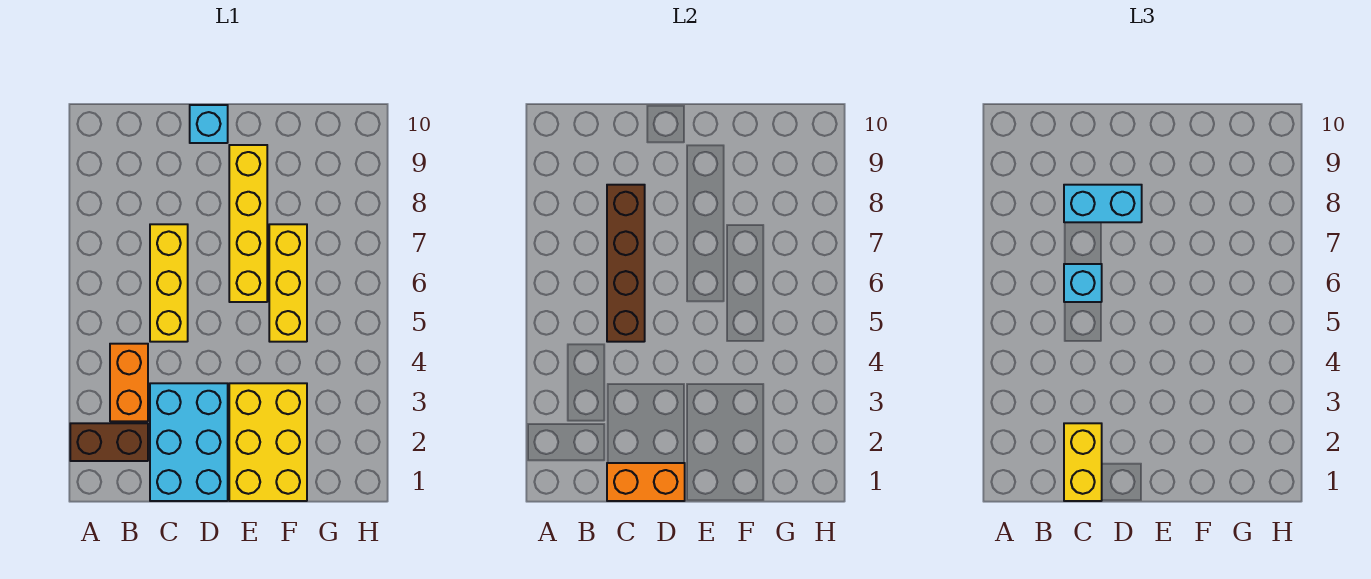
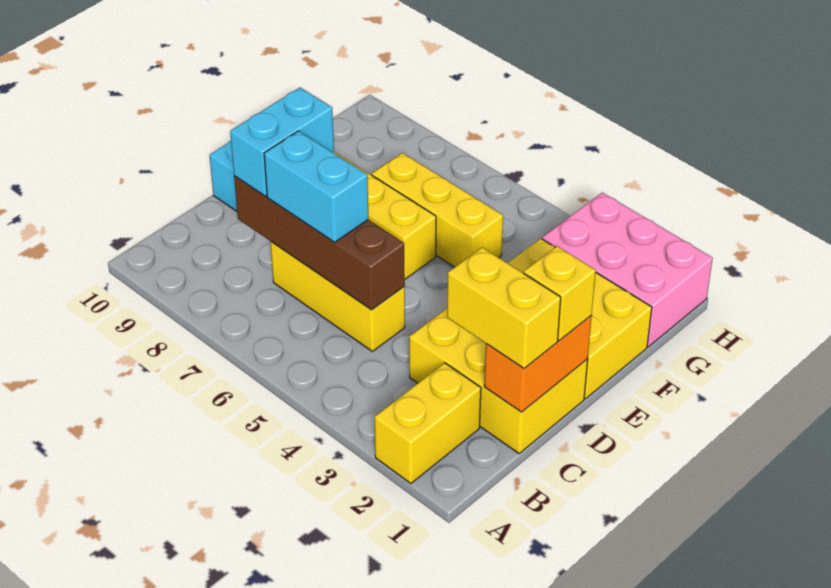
brown brick A2:B2 level 1 -> yellow brick A2:B2 level 1
orange brick B3:B4 level 1 -> none
cyan brick C1:D3 level 1 -> yellow brick C1:D3 level 1
cyan brick C6 level 3 -> cyan brick C6:C7 level 3
none -> yellow brick D1 level 3
none -> pink brick G1:H3 level 1

